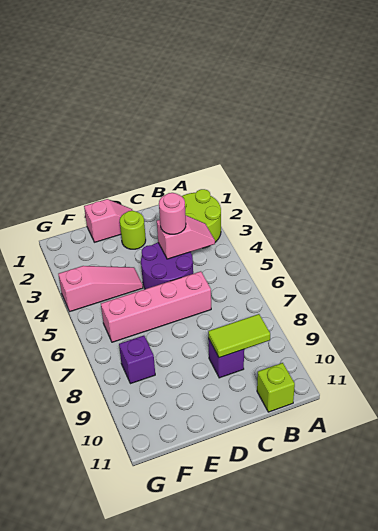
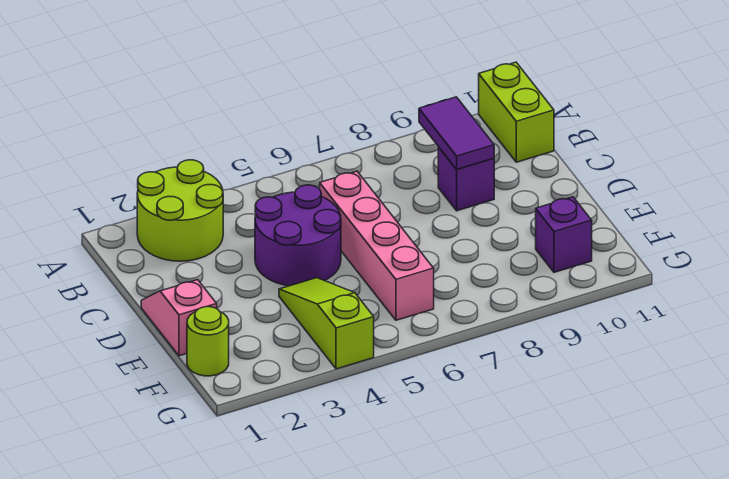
pink slope B4:C4 level 2 top C -> none
lime tile B9:C9 level 2 -> purple tile B9:C9 level 2
lime brick B11 level 1 -> lime brick A11:B11 level 1
pink round brick C4 level 3 -> none
lime round brick D2 level 1 -> lime round brick F1 level 1
pink slope E4:G4 level 1 top G -> lime slope E4:G4 level 1 top G
purple brick F8 level 1 -> purple brick F10 level 1

